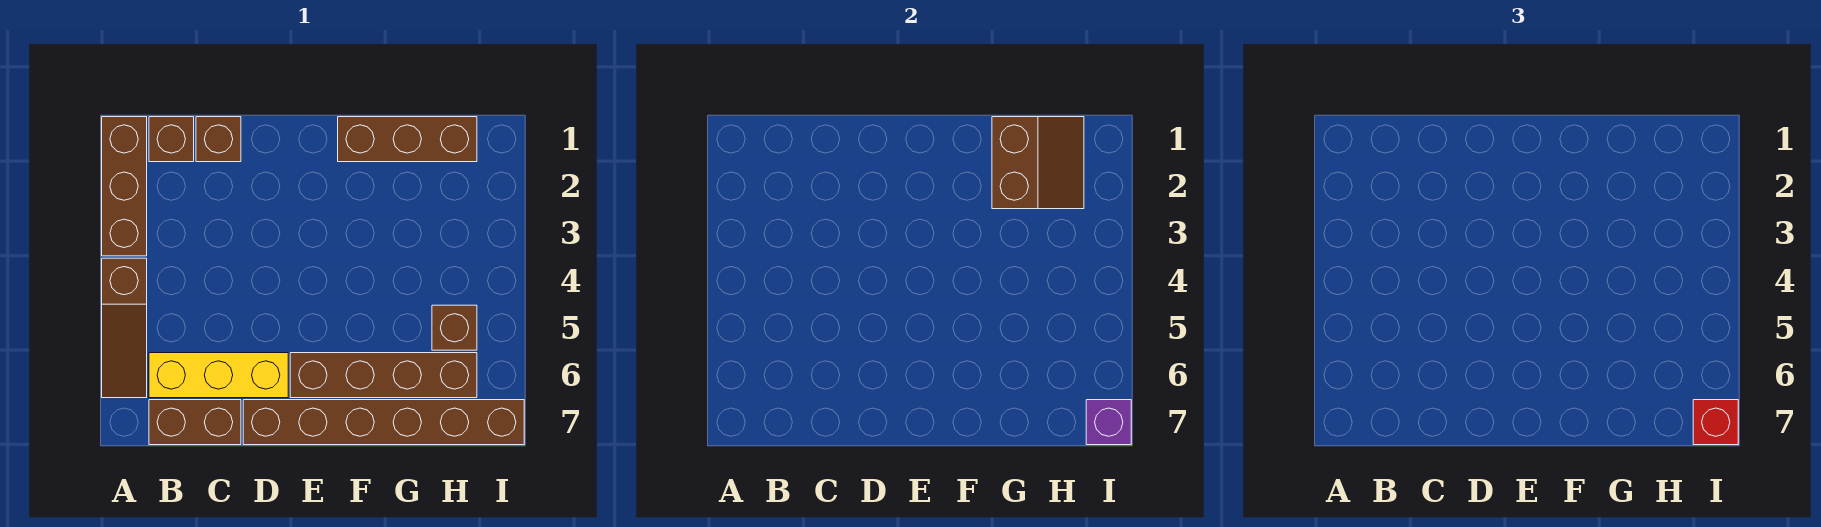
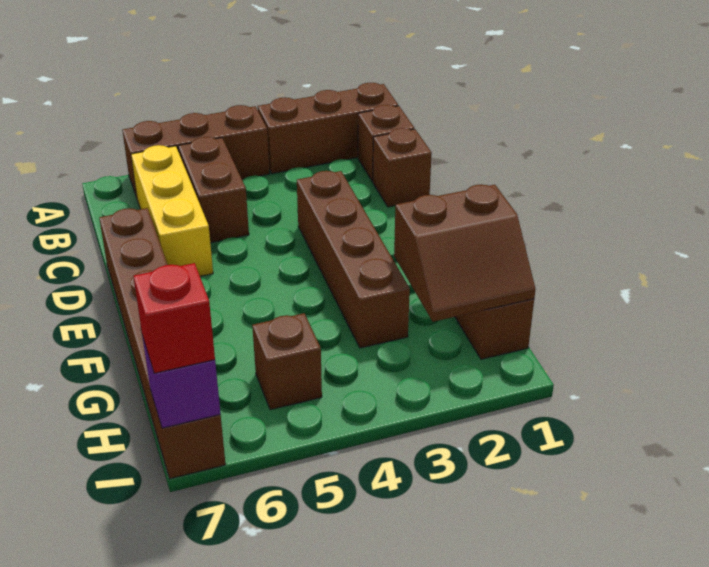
brown slope A4:A6 level 1 top 4 -> brown brick A4:A6 level 1
brown brick B7:C7 level 1 -> brown brick B5:C5 level 1
brown brick E6:H6 level 1 -> brown brick D3:G3 level 1

